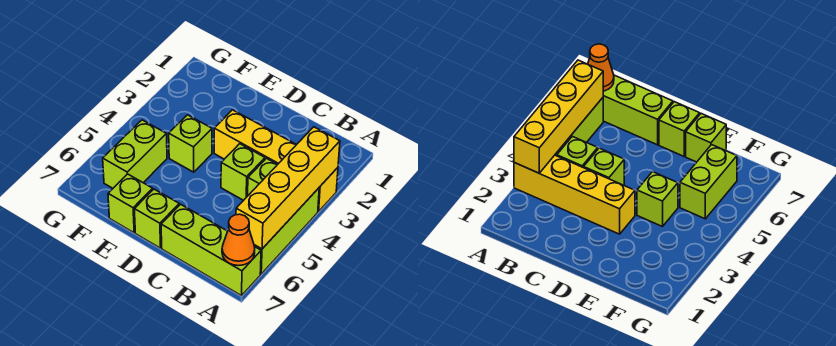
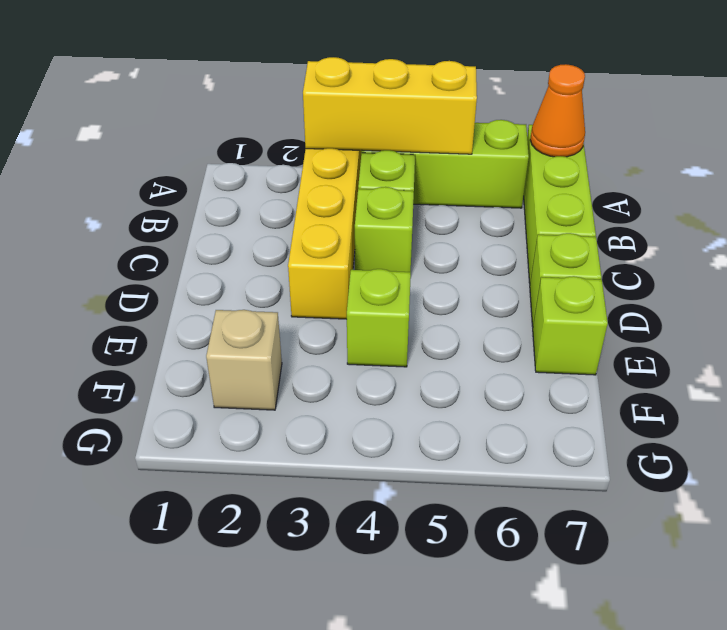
yellow brick A3:A6 level 2 -> yellow brick A3:A5 level 2
none -> tan brick F2 level 1
lime brick F5:F6 level 1 -> none

